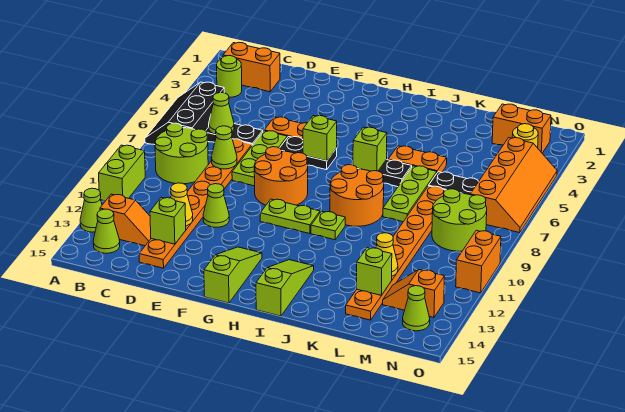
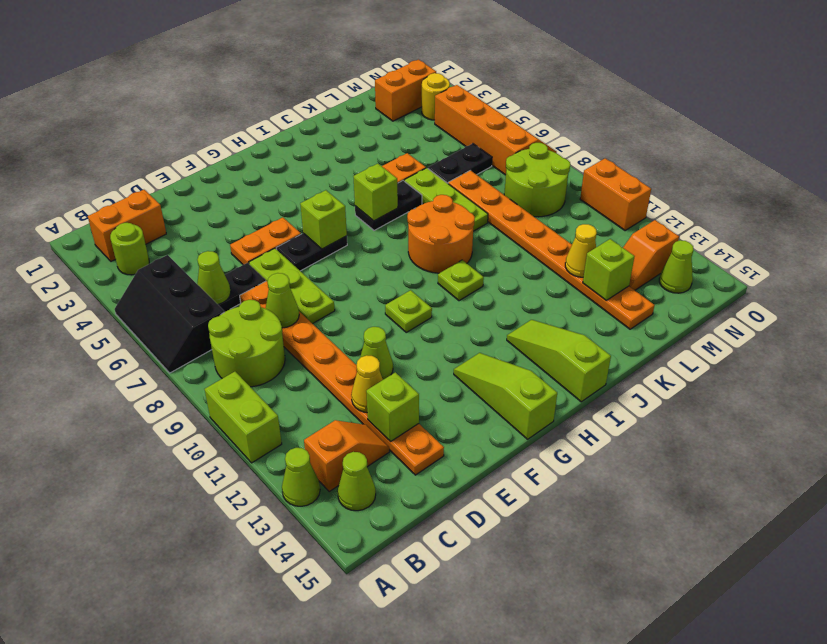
orange round brick F8:G9 level 1 -> none
lime plate G10:H10 level 1 -> lime plate G10 level 1

